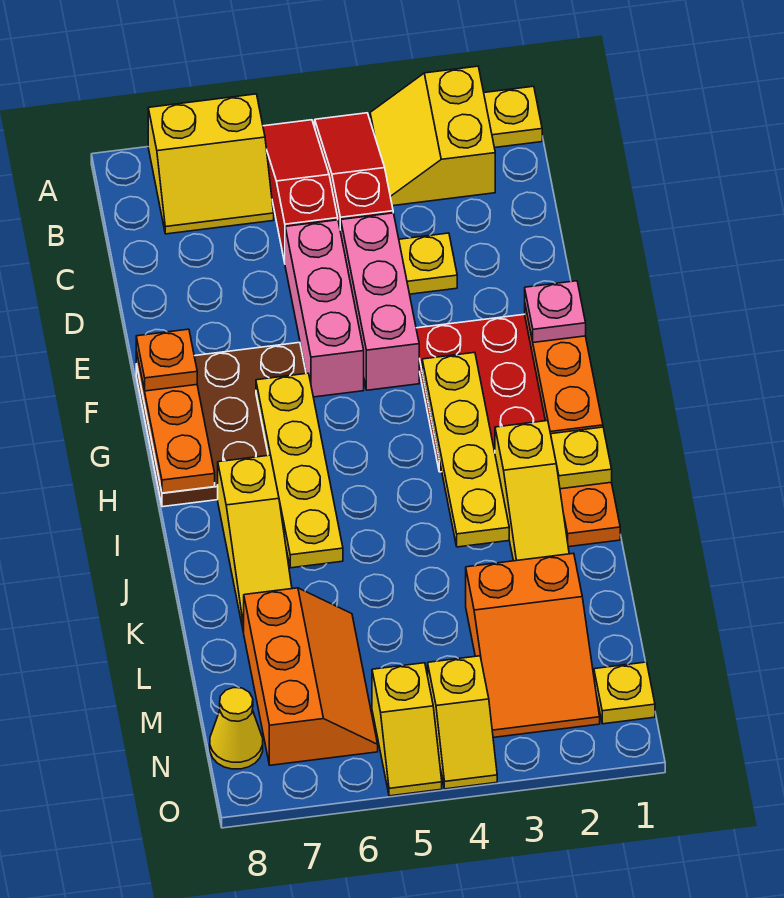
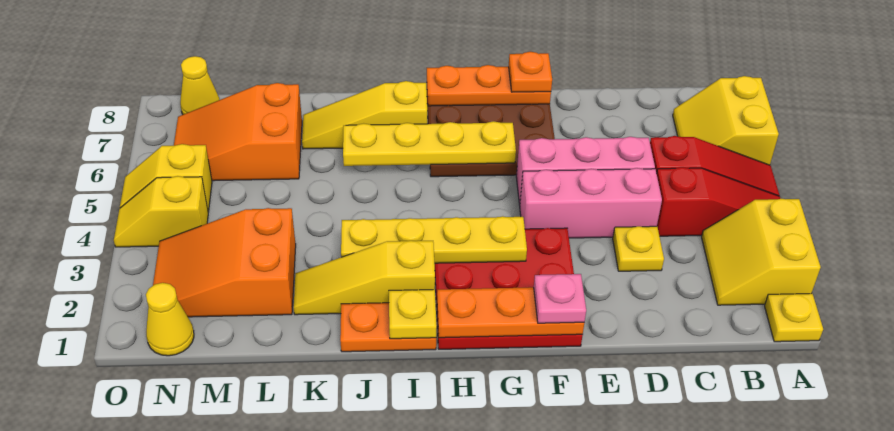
yellow slope A2:B3 level 1 top 2 -> yellow slope A2:B3 level 1 top A
orange slope L6:N7 level 1 top 7 -> orange slope L6:N7 level 1 top L
yellow plate N1 level 1 -> yellow cone N1 level 1

